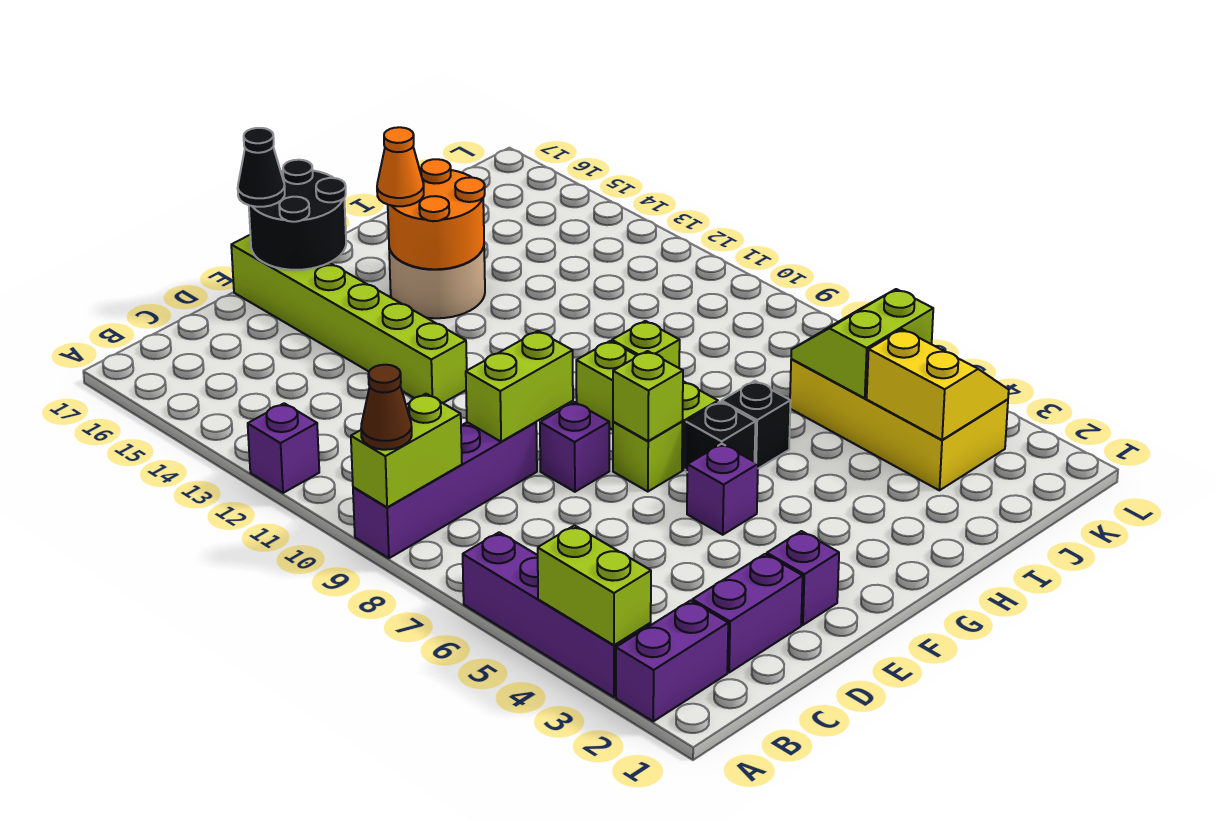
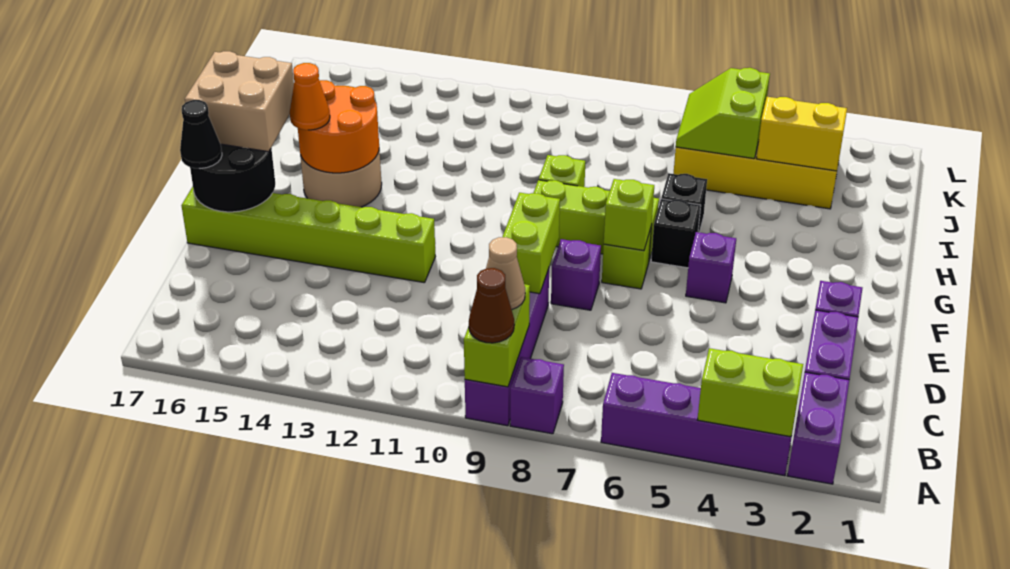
purple brick A12 level 1 -> purple brick A8 level 1
none -> tan cone B9 level 3
none -> tan brick F16:G17 level 3

